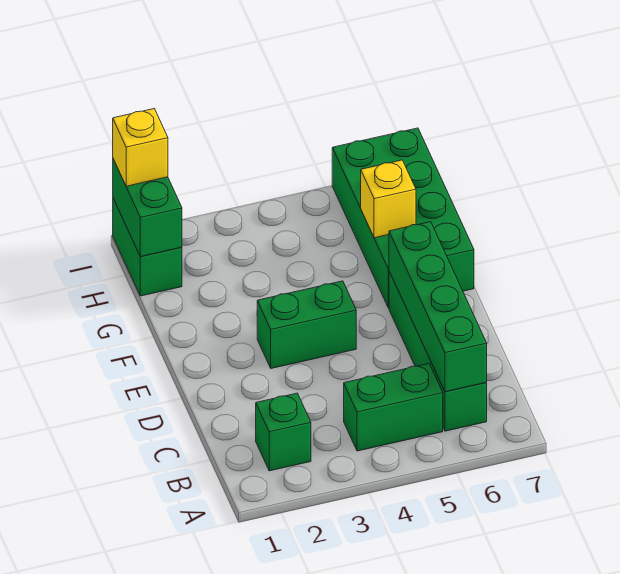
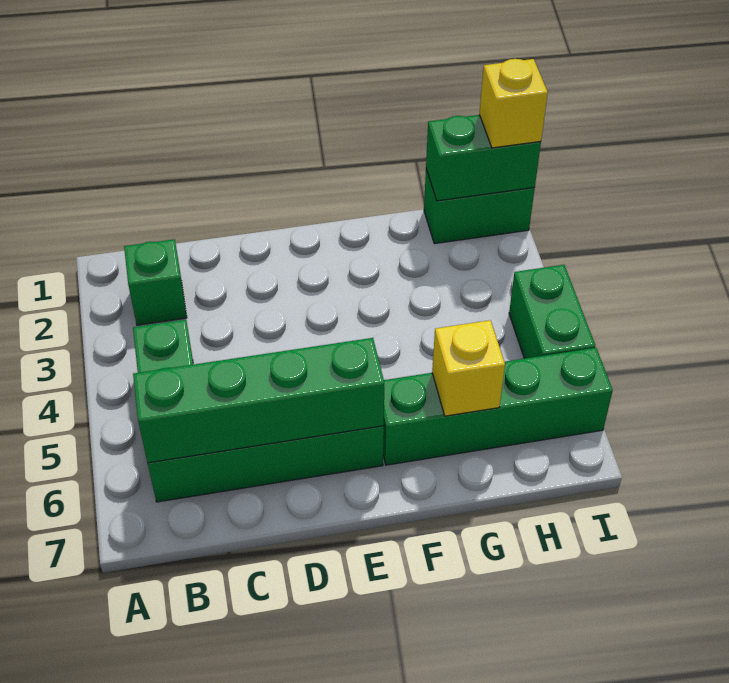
green brick E3:E4 level 1 -> green brick I4:I5 level 1
green brick F6:I7 level 1 -> green brick F6:I6 level 1

